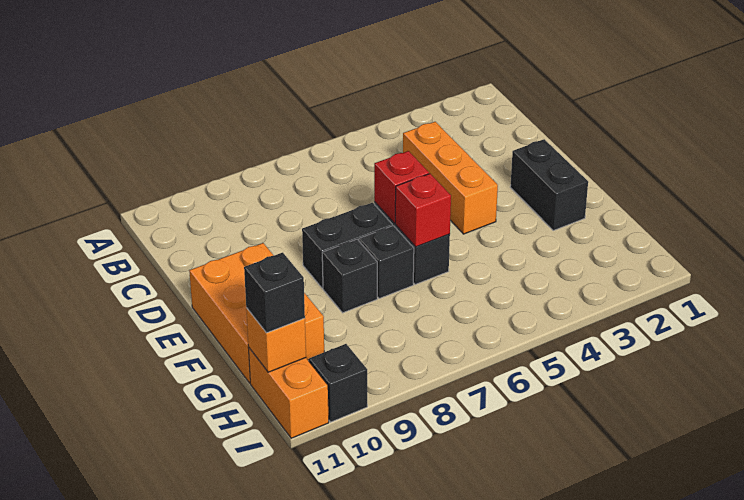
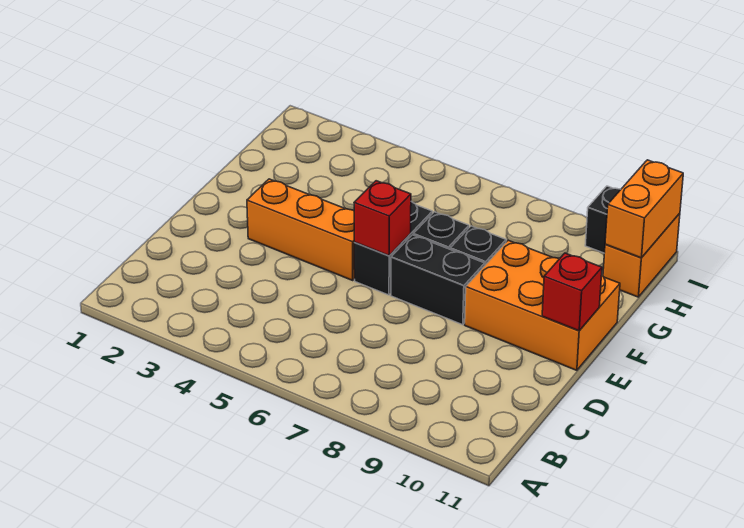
orange brick C4:E4 level 1 -> orange brick E3:E5 level 1
black brick E2:F2 level 1 -> none
orange brick E10:G11 level 1 -> orange brick E9:F11 level 1
red brick F6 level 2 -> red brick E11 level 2
orange brick H11 level 2 -> orange brick H11:I11 level 2
black brick H11 level 3 -> none

